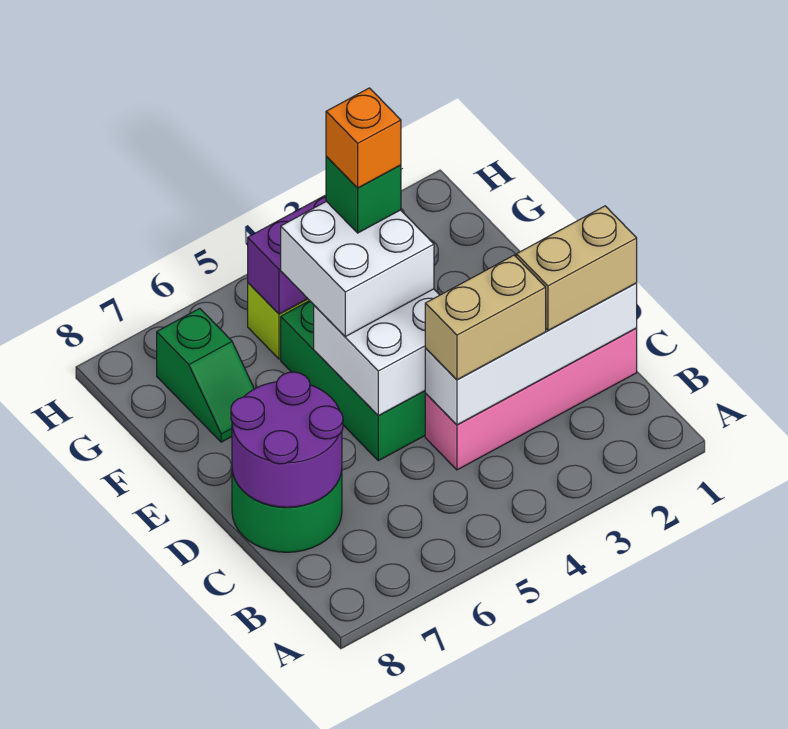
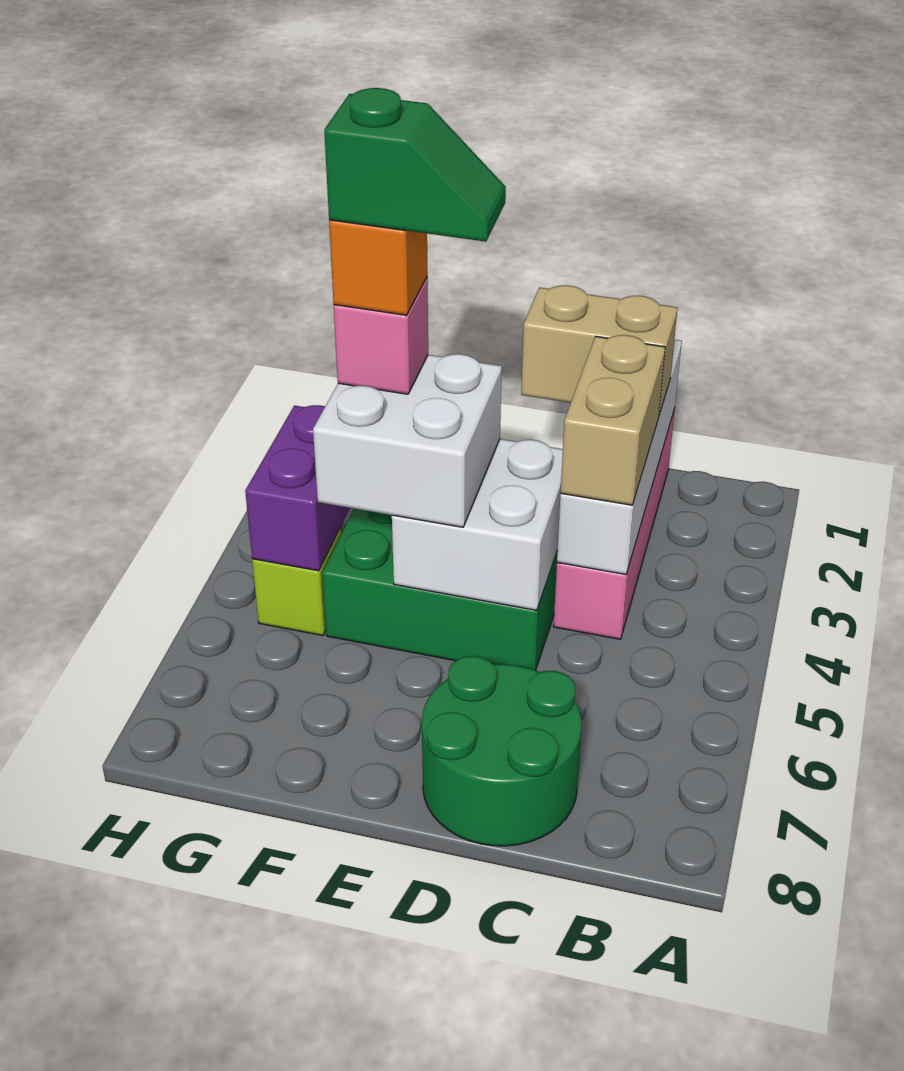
tan brick C1:C2 level 3 -> tan brick C2:D2 level 3
purple round brick C7:D8 level 2 -> none
green brick F4 level 4 -> pink brick F4 level 4
green slope F7:G7 level 1 top G -> green slope E4:F4 level 6 top F

